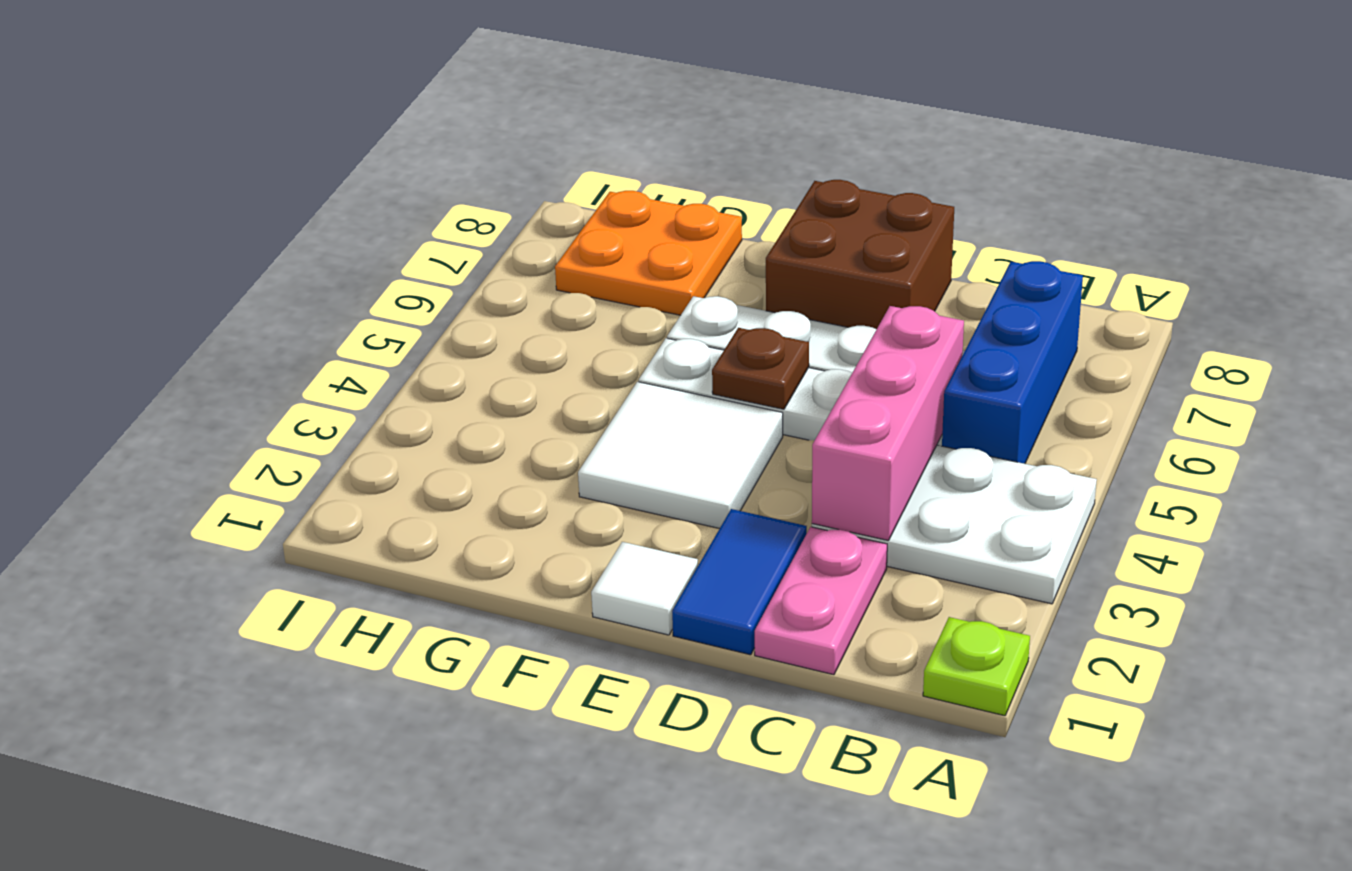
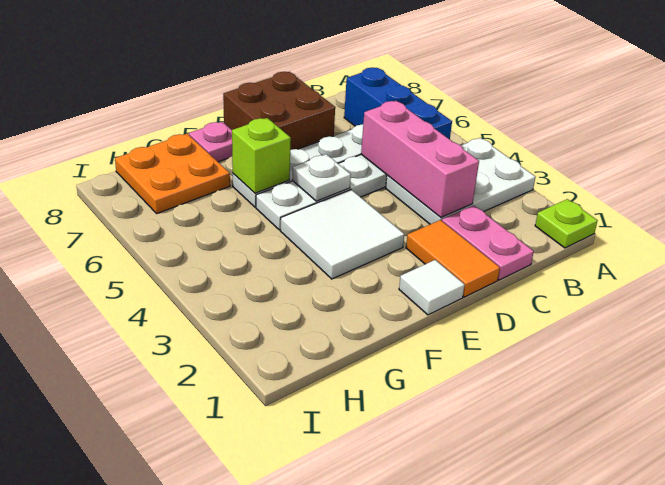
blue tile D1:D2 level 1 -> orange tile D1:D2 level 1
brown plate E5 level 2 -> white plate E5 level 2
none -> lime brick F6 level 2
none -> pink plate F8 level 1

